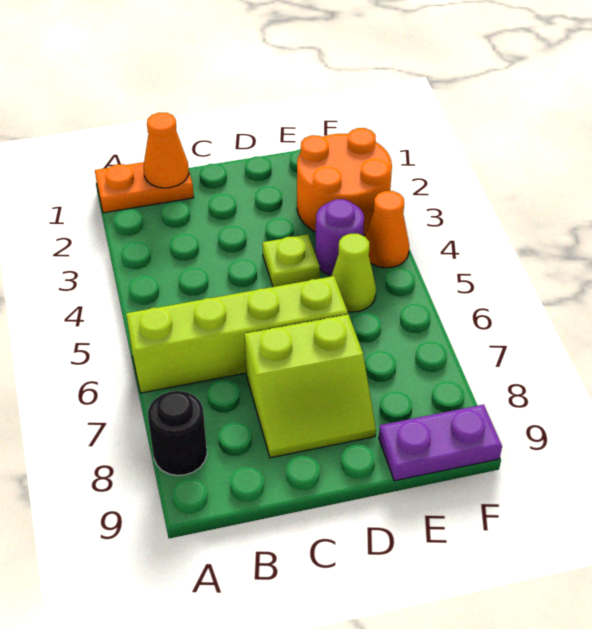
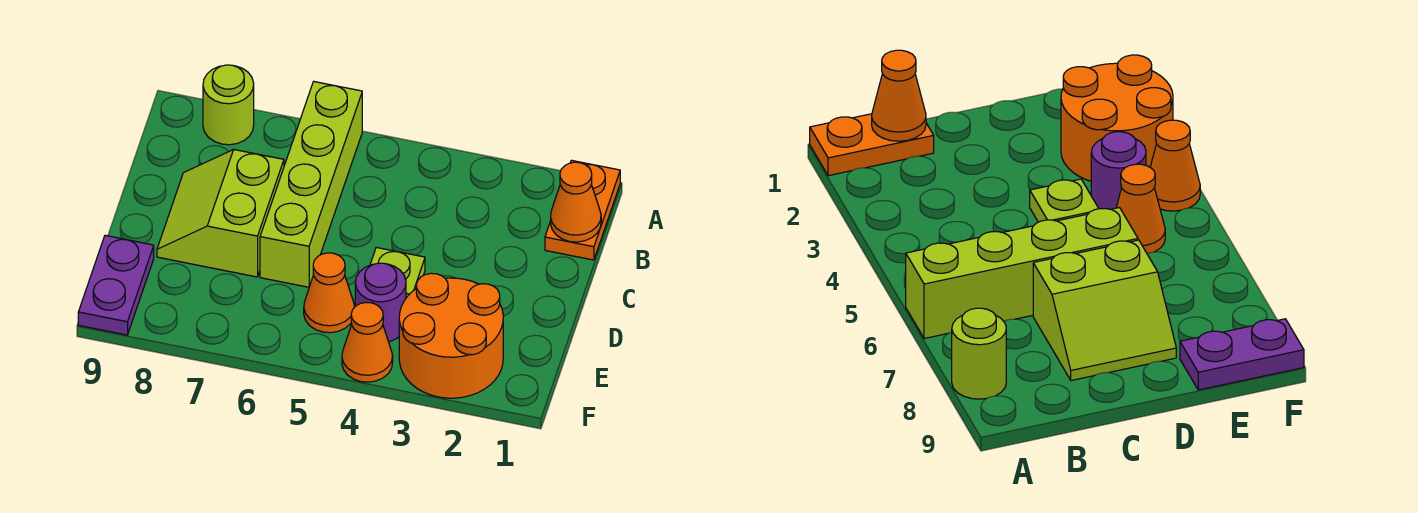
black round brick A8 level 1 -> lime round brick A8 level 1
lime cone E5 level 1 -> orange cone E5 level 1

